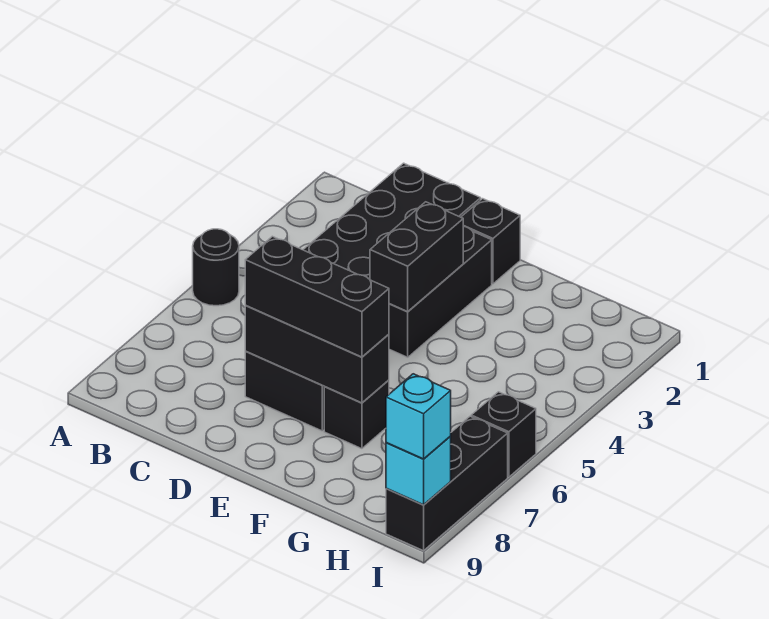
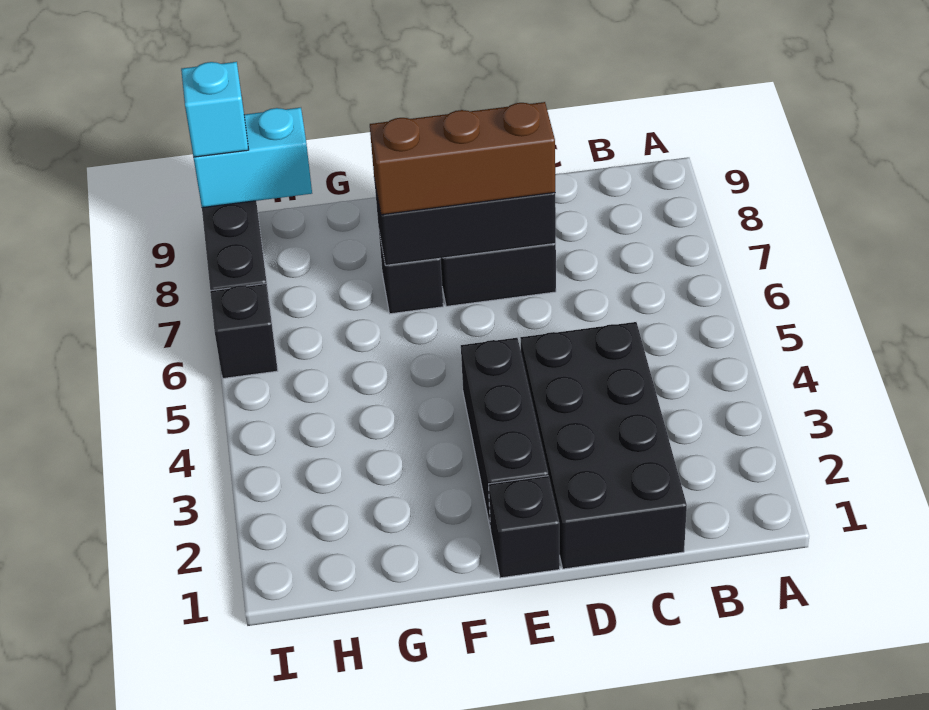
black round brick A5 level 1 -> none
black brick D7:F7 level 3 -> brown brick D7:F7 level 3
black brick E3:E4 level 2 -> none
cyan brick I9 level 2 -> cyan brick H9:I9 level 2

